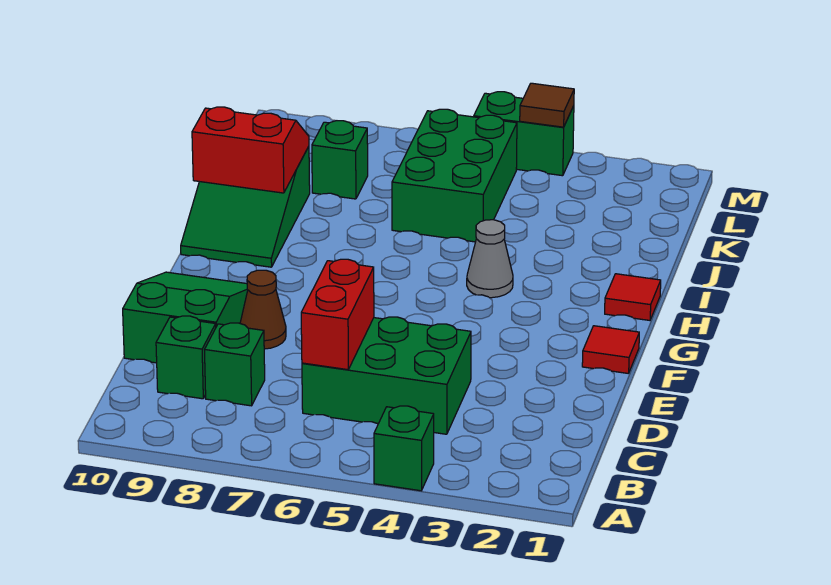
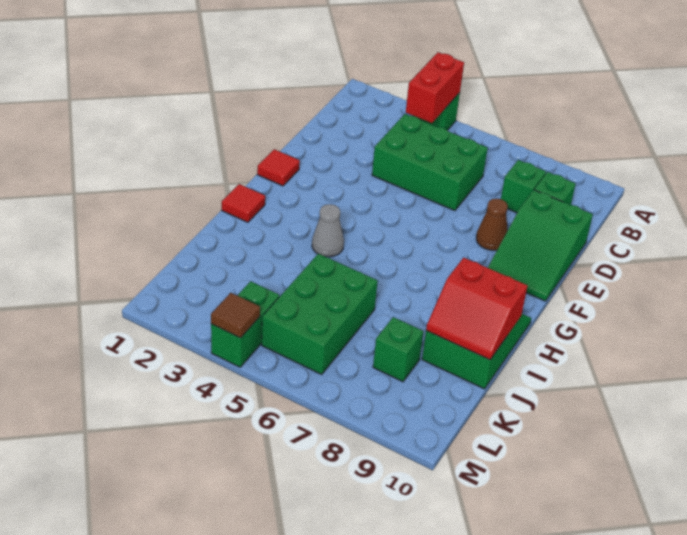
red brick C6:D6 level 2 -> red brick A4:B4 level 2
green brick M4:M5 level 1 -> green brick L4:M4 level 1

